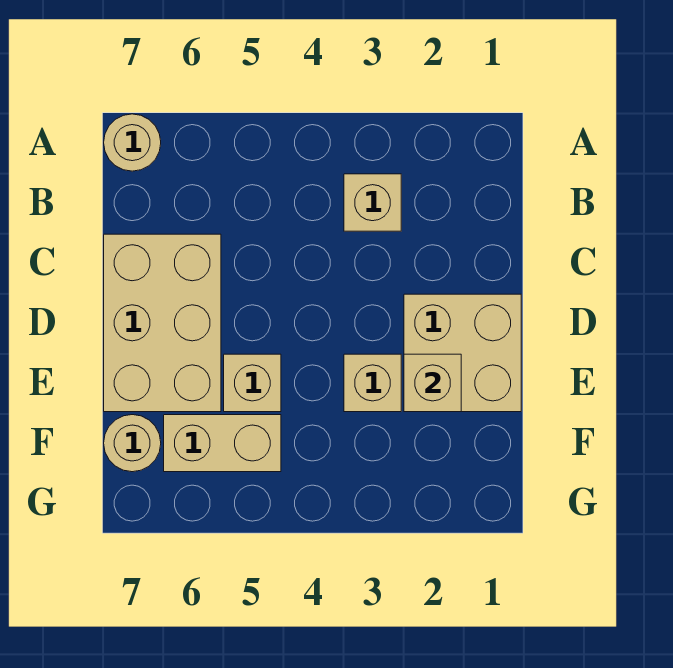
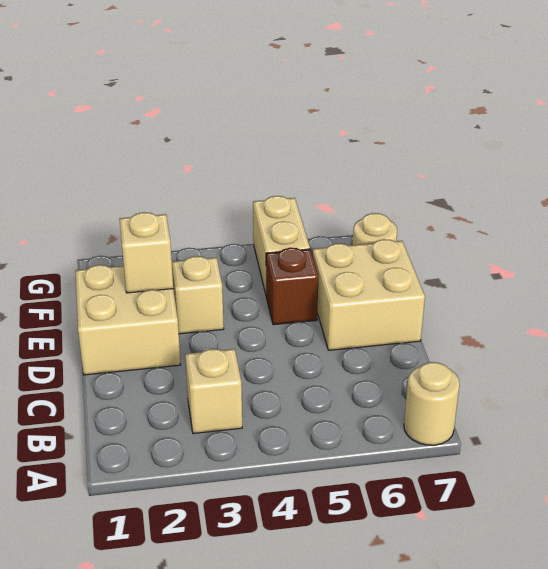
tan brick C6:E7 level 1 -> tan brick D6:E7 level 1
tan brick E5 level 1 -> brown brick E5 level 1
tan brick F5:F6 level 1 -> tan brick F5:G5 level 1

